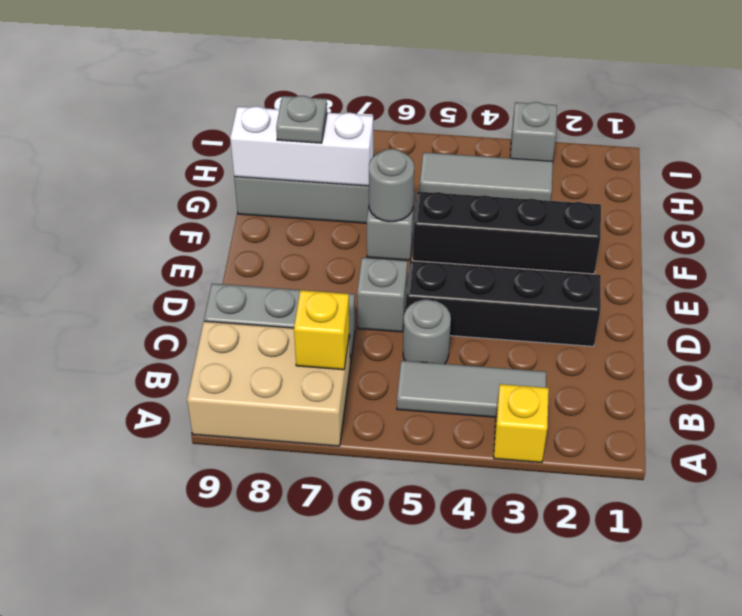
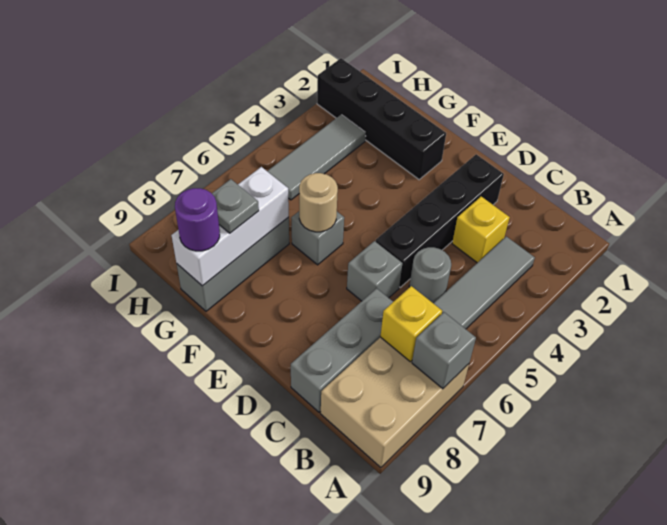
yellow brick A3 level 1 -> yellow brick C3 level 1
black brick F2:F5 level 1 -> black brick F2:I2 level 1
grey round brick F6 level 2 -> tan round brick F6 level 2
none -> purple round brick G9 level 3
grey brick I3 level 1 -> grey brick A7 level 2

